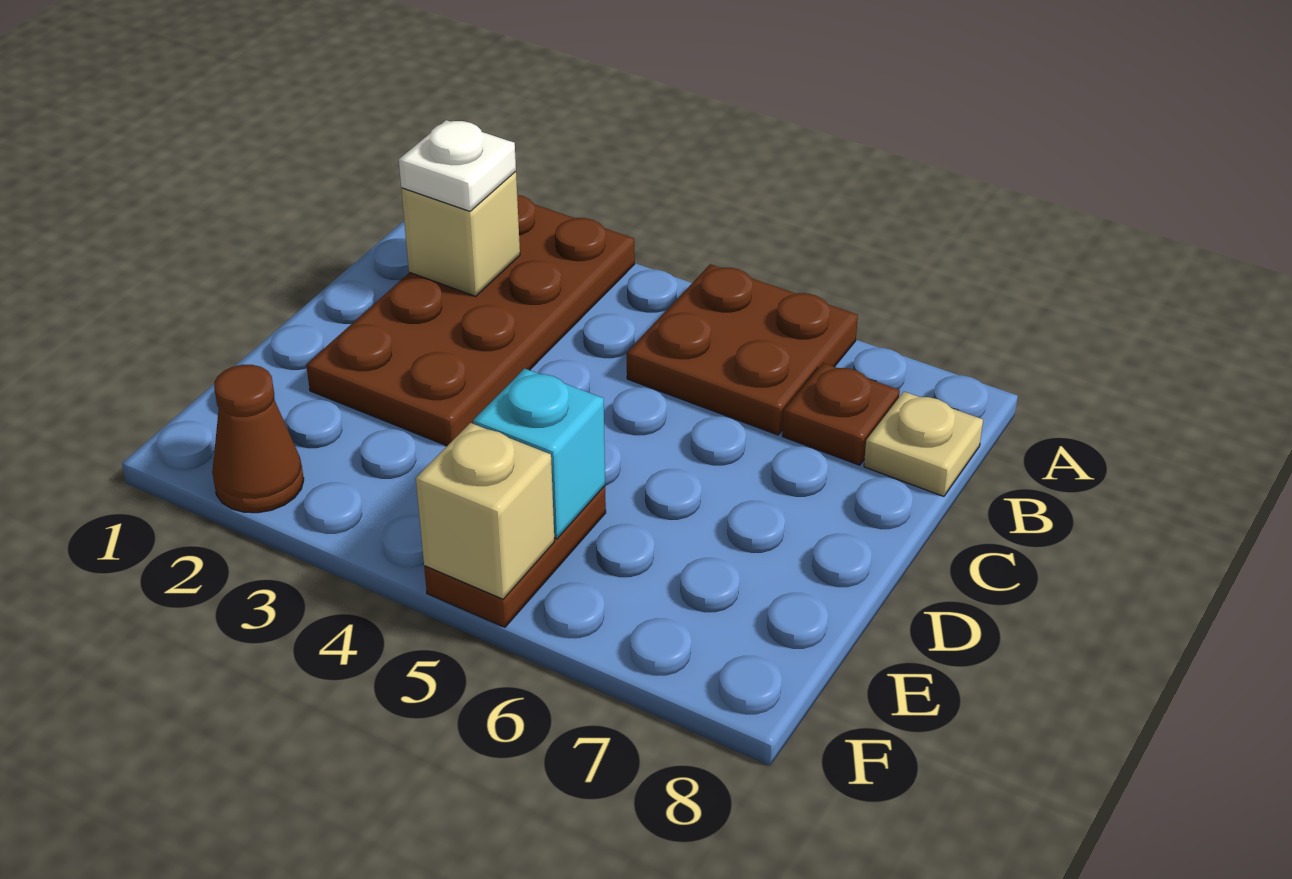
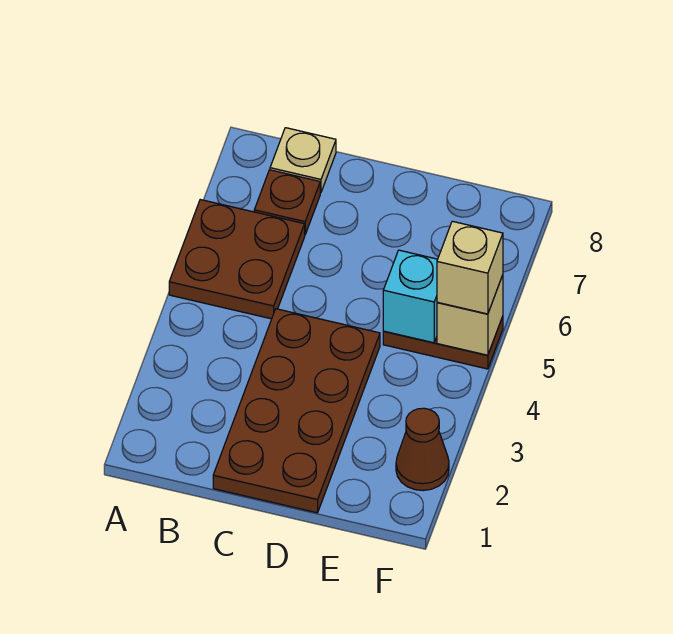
brown plate A2:D3 level 1 -> brown plate C1:D4 level 1
tan brick B2 level 2 -> tan brick F5 level 3
white plate B2 level 3 -> none

